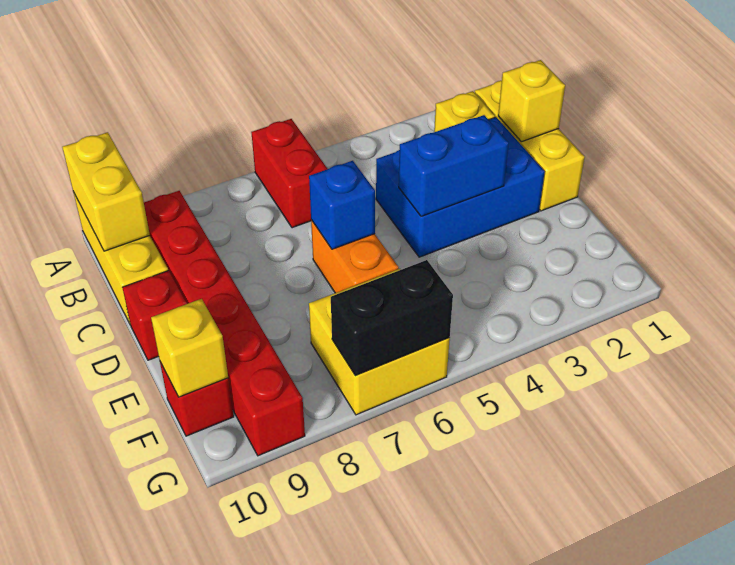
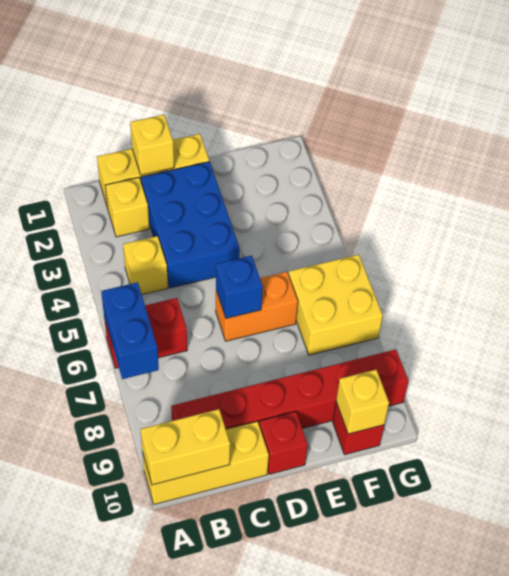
none -> yellow brick B4 level 1
blue brick D3:D4 level 2 -> blue brick A6:A7 level 2
black brick G6:G7 level 2 -> none

